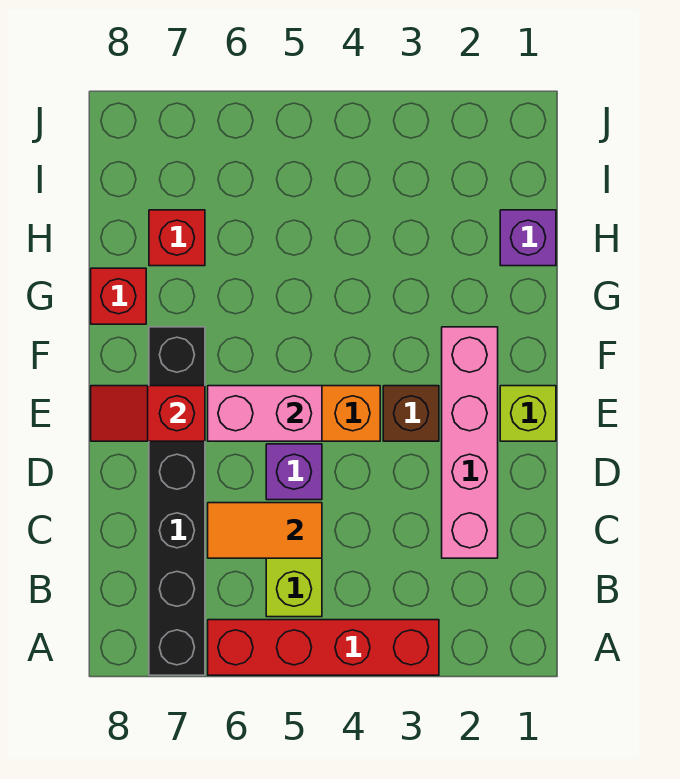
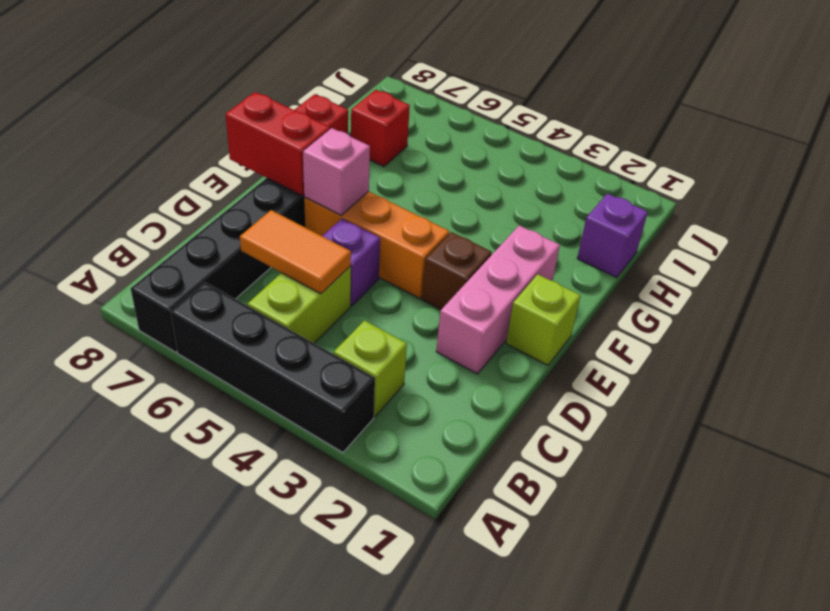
red brick A3:A6 level 1 -> black brick A3:A6 level 1
none -> lime brick B3 level 1
pink brick C2:F2 level 1 -> pink brick D2:F2 level 1
pink brick E5:E6 level 2 -> pink brick E6 level 2
red slope E7:E8 level 2 top 7 -> red brick E7:E8 level 2

